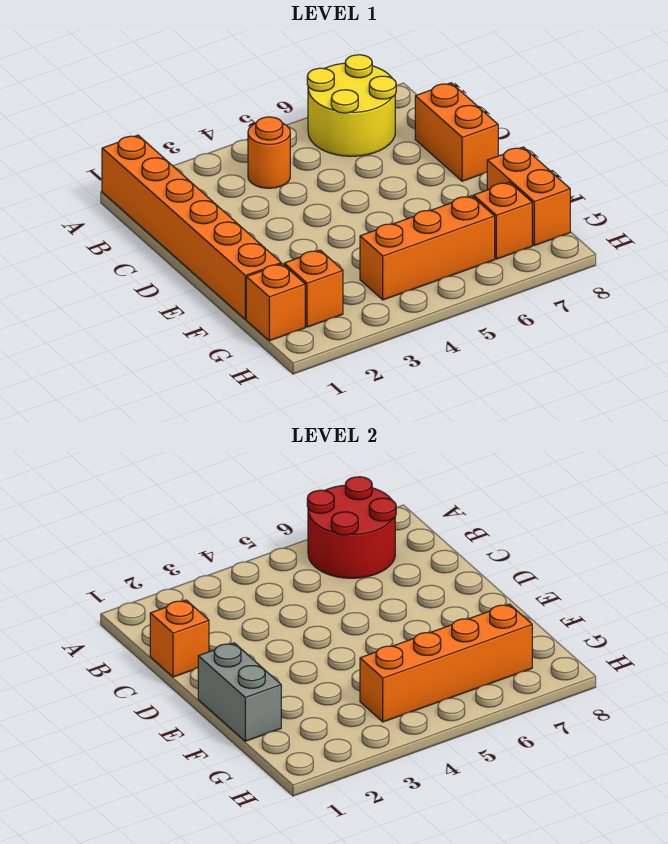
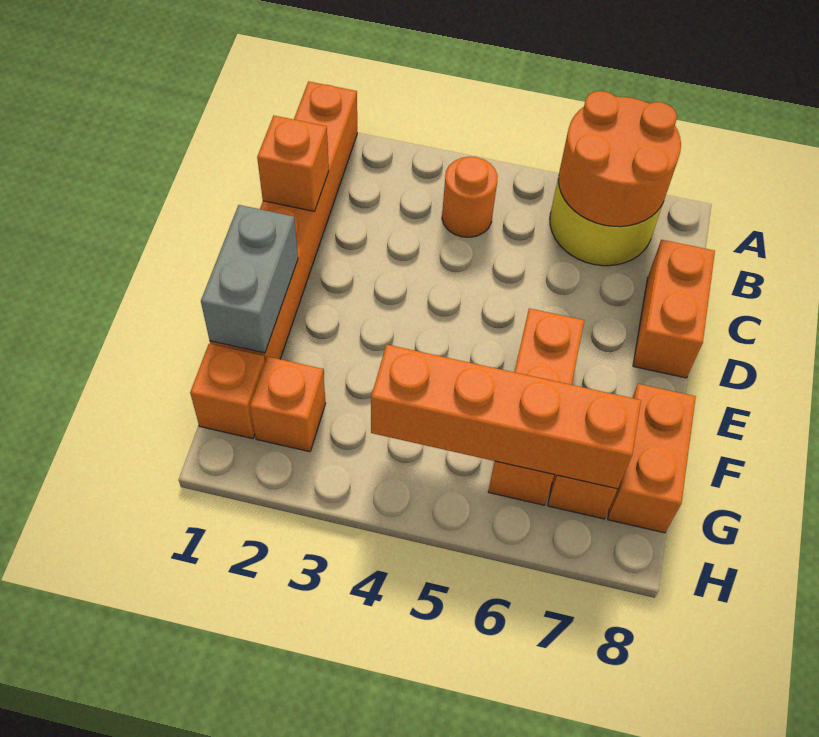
red round brick A6:B7 level 2 -> orange round brick A6:B7 level 2
orange brick G4:G6 level 1 -> orange brick E6:G6 level 1

